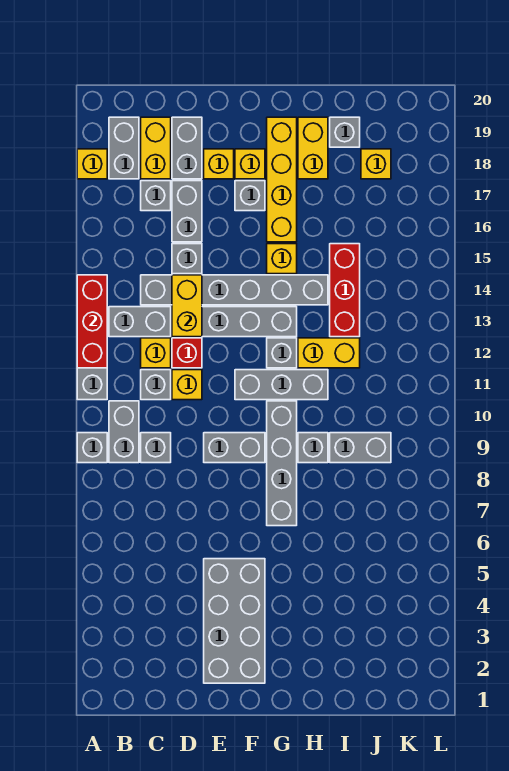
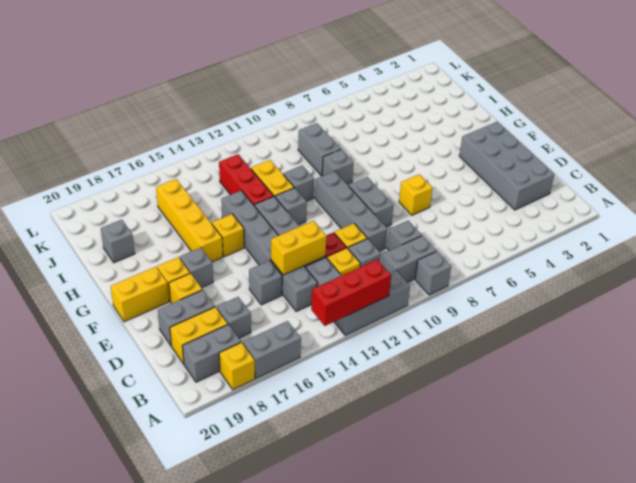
grey brick D16:D17 level 1 -> grey brick A16:A17 level 1
grey brick E2:F5 level 1 -> grey brick C2:F3 level 1
grey brick F11:H11 level 1 -> grey brick H11 level 1
grey brick G7:G10 level 1 -> grey brick D10:G10 level 1
yellow brick G16:G19 level 1 -> yellow brick G16:J16 level 1
yellow brick H18:H19 level 1 -> yellow brick F19:F20 level 1
red brick I13:I15 level 1 -> red brick H13:J13 level 1
yellow brick J18 level 1 -> yellow brick E7 level 1

